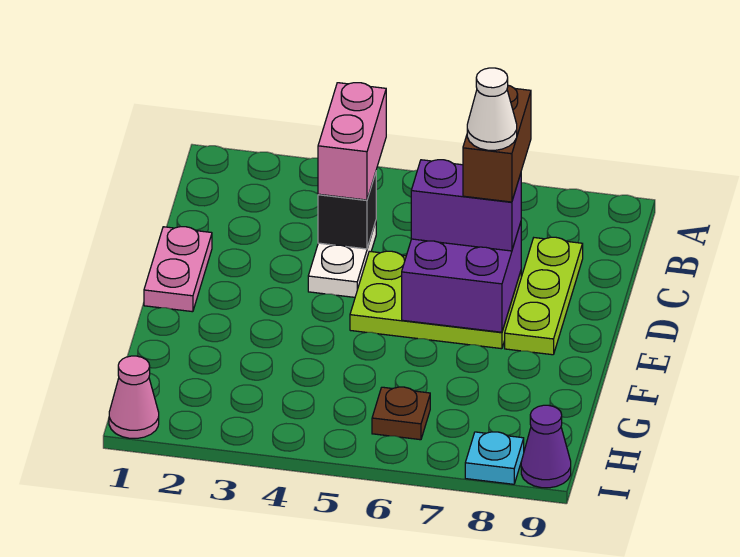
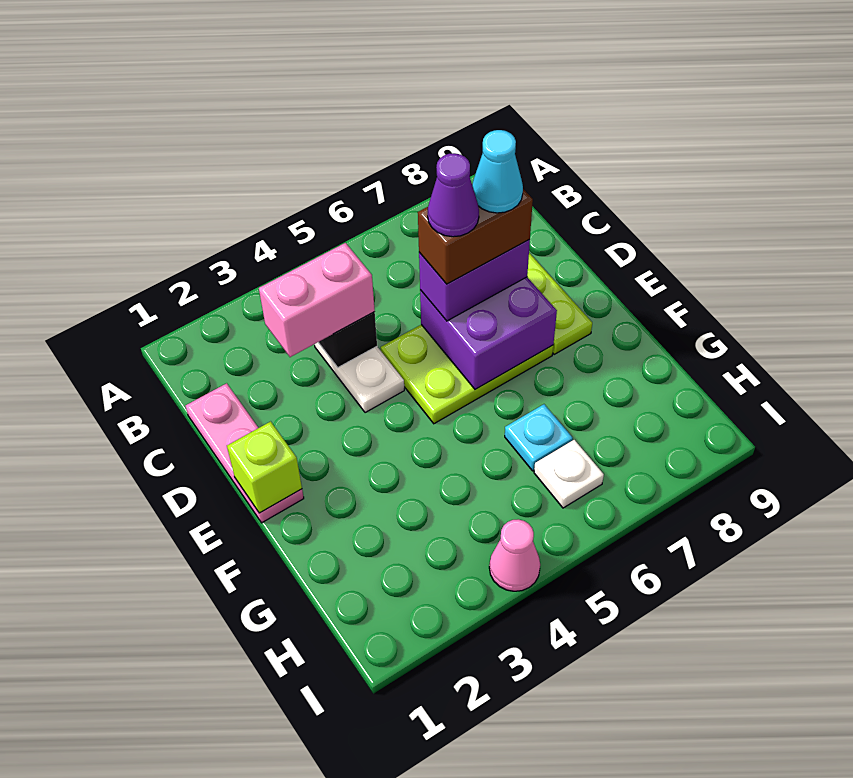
pink brick B4:C4 level 3 -> pink brick C3:C4 level 3
brown brick C7:D7 level 4 -> brown brick D6:D7 level 4
pink plate D1:E1 level 1 -> pink plate C1:E1 level 1
white cone D7 level 5 -> cyan cone D7 level 5
none -> lime brick E1 level 2
brown plate H6 level 1 -> white plate H6 level 1
pink cone I1 level 1 -> pink cone I4 level 1
cyan plate I8 level 1 -> cyan plate G6 level 1
purple cone I9 level 1 -> purple cone D6 level 5

